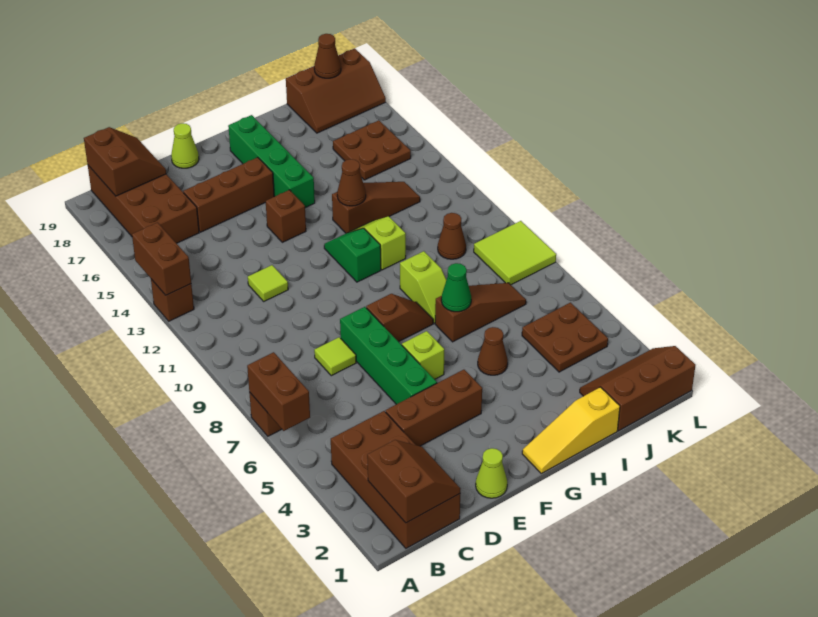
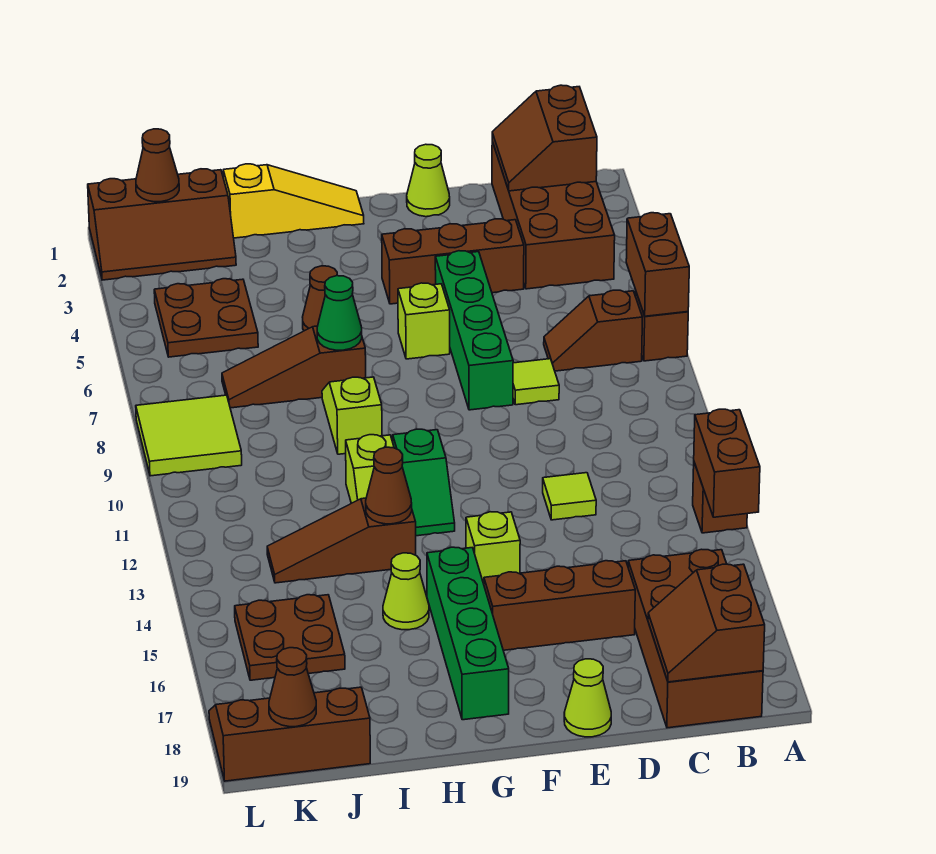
brown slope F8:G8 level 1 top F -> brown slope B7:C7 level 1 top B
brown brick F14 level 1 -> lime brick F14 level 1
none -> lime cone H15 level 1
brown cone J10 level 1 -> brown cone K1 level 2

